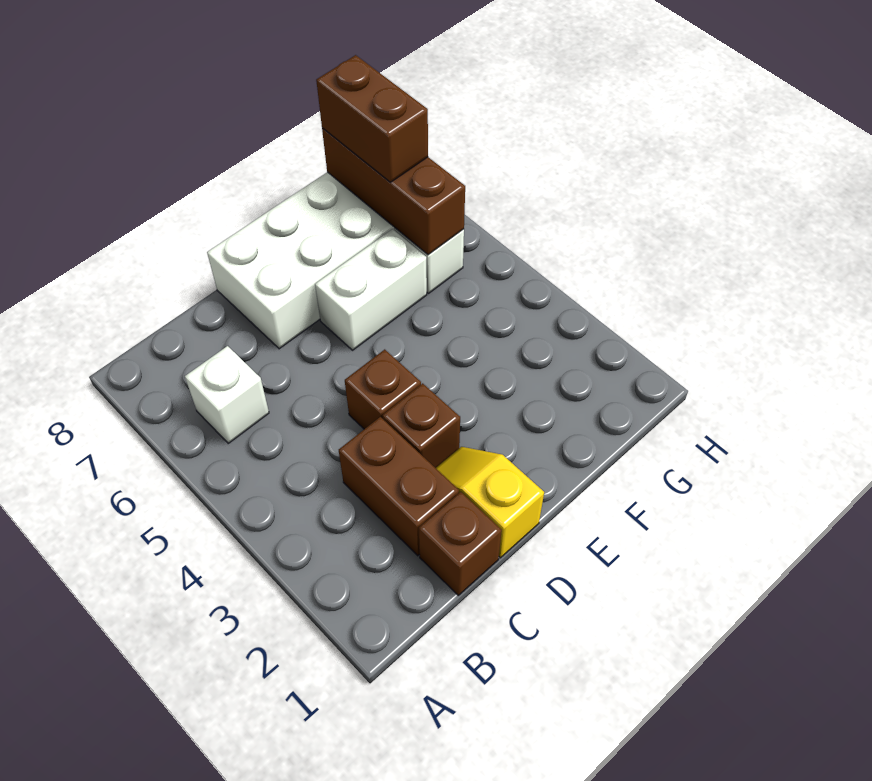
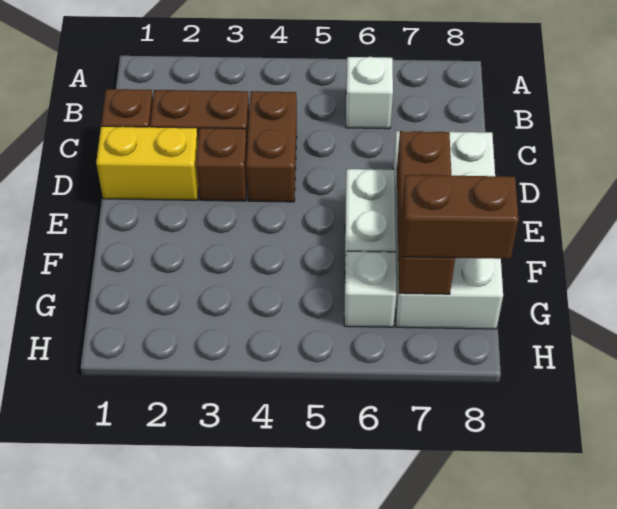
yellow slope D1:D2 level 1 top 1 -> yellow brick D1:D2 level 1
brown brick D4 level 1 -> brown brick C4:D4 level 1
brown brick G6:G8 level 2 -> brown brick E7:G7 level 2

